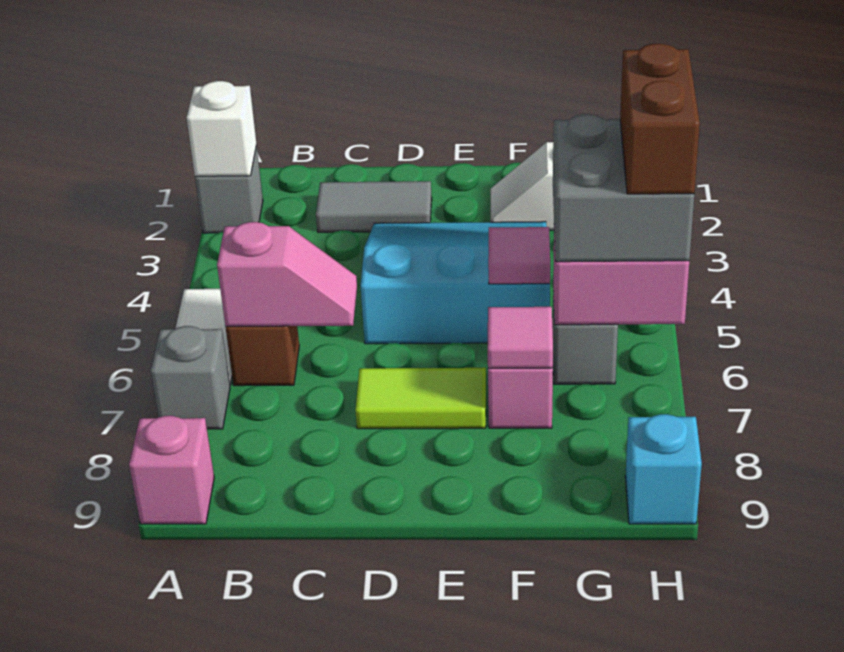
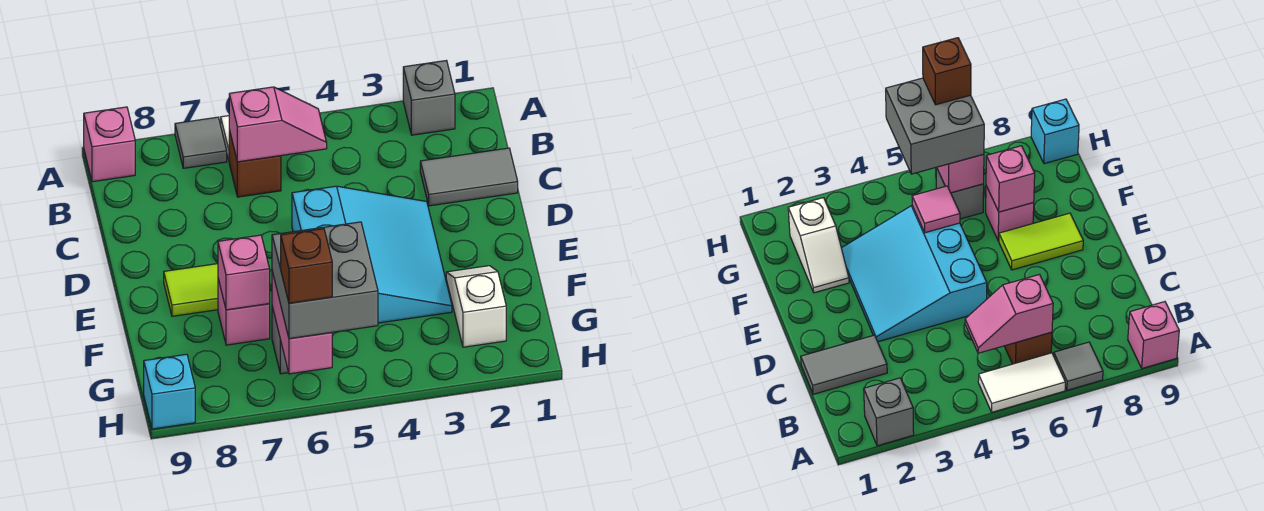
white brick A2 level 2 -> none
grey brick A7 level 1 -> grey tile A7 level 1
pink slope B6:C6 level 2 top B -> pink slope B5:B6 level 2 top 6
grey tile C2:D2 level 1 -> grey tile C1:C2 level 1
lime tile D7:E7 level 1 -> lime tile E7:E8 level 1
pink tile F7 level 2 -> pink brick F7 level 2
brown brick H5:H6 level 4 -> brown brick H6 level 4

